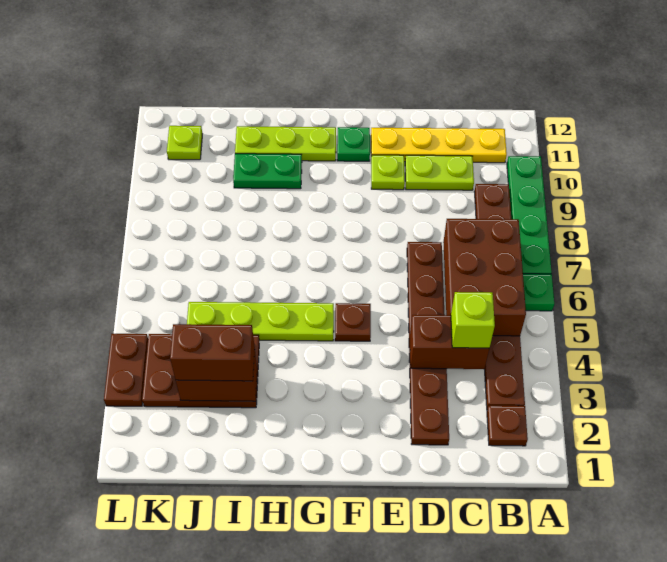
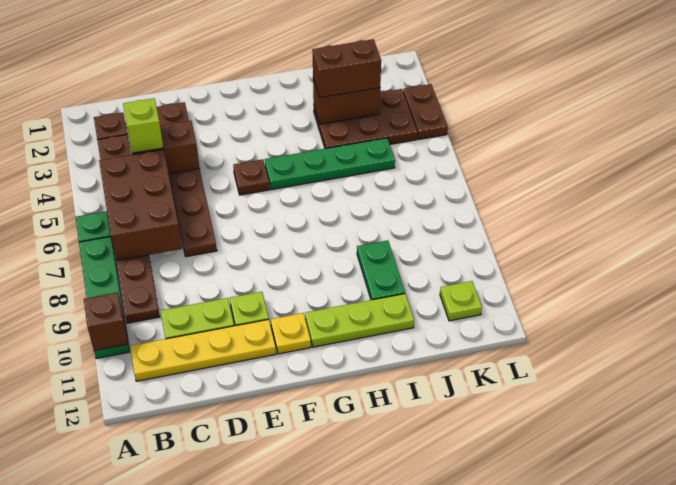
none -> brown brick A10 level 2
green plate F11 level 1 -> yellow plate F11 level 1
lime plate G5:J5 level 1 -> green plate G5:J5 level 1
green plate H10:I10 level 1 -> green plate I9:I10 level 1

